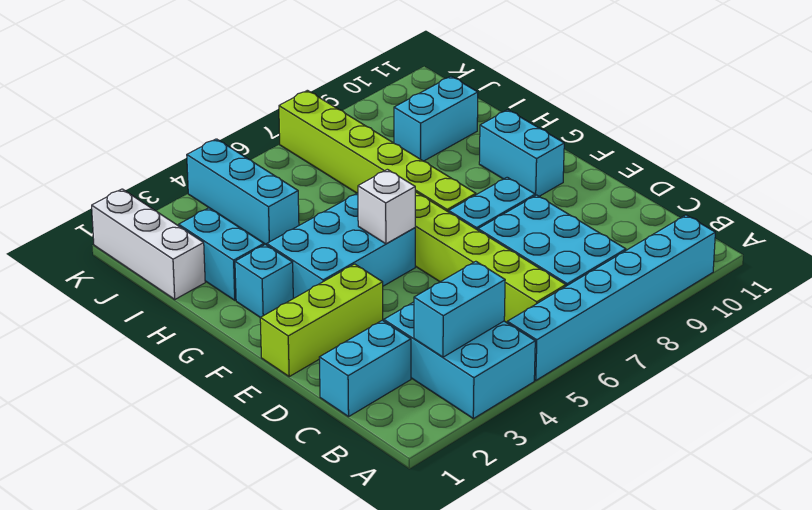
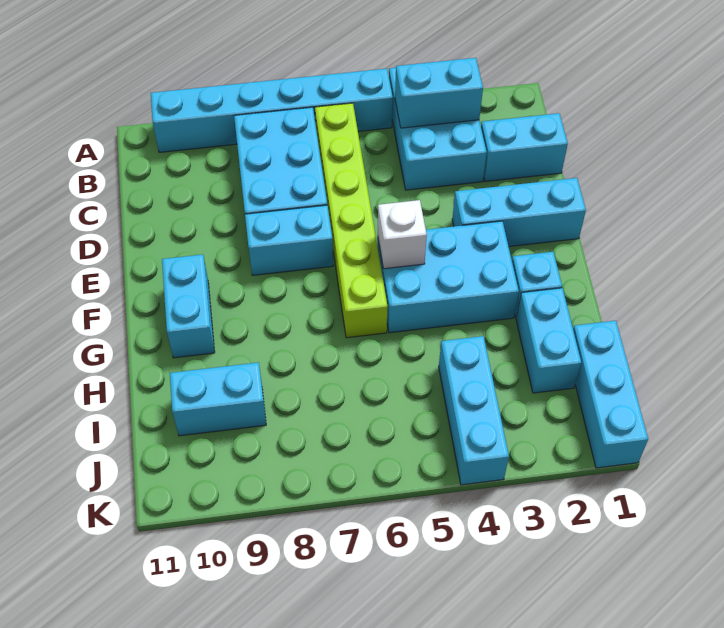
lime brick E1:E3 level 1 -> cyan brick E1:E3 level 1
lime brick F7:K7 level 1 -> none
white brick I1:K1 level 1 -> cyan brick I1:K1 level 1

